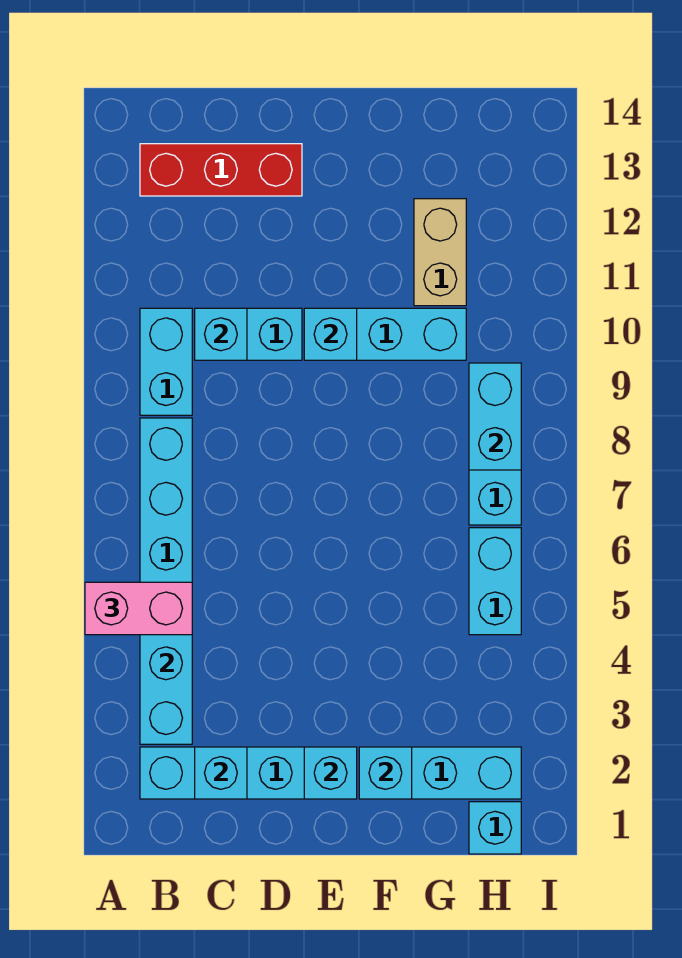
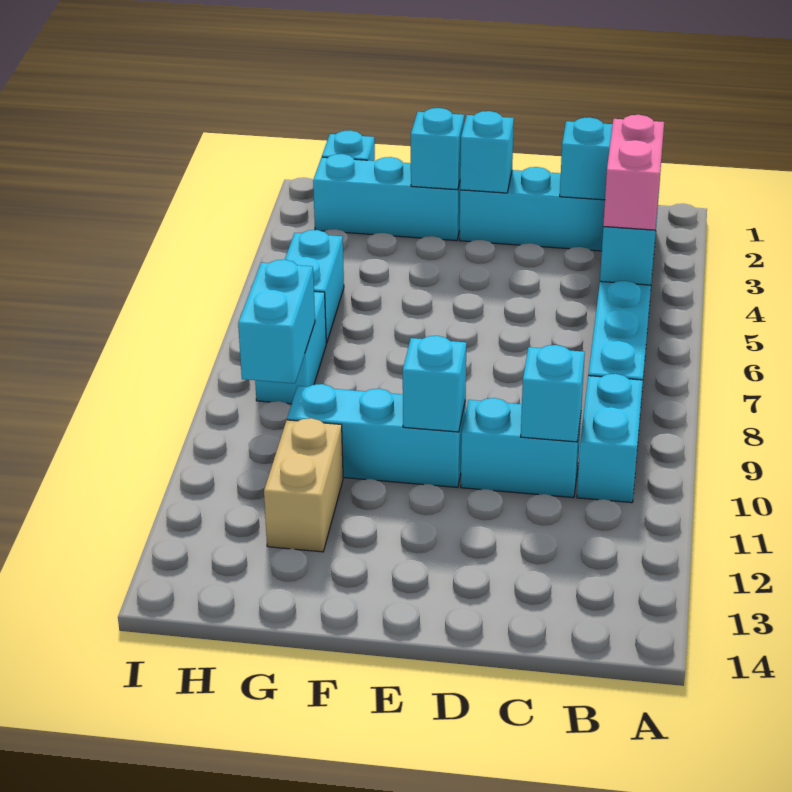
pink brick A5:B5 level 3 -> pink brick B4:B5 level 3
red brick B13:D13 level 1 -> none

